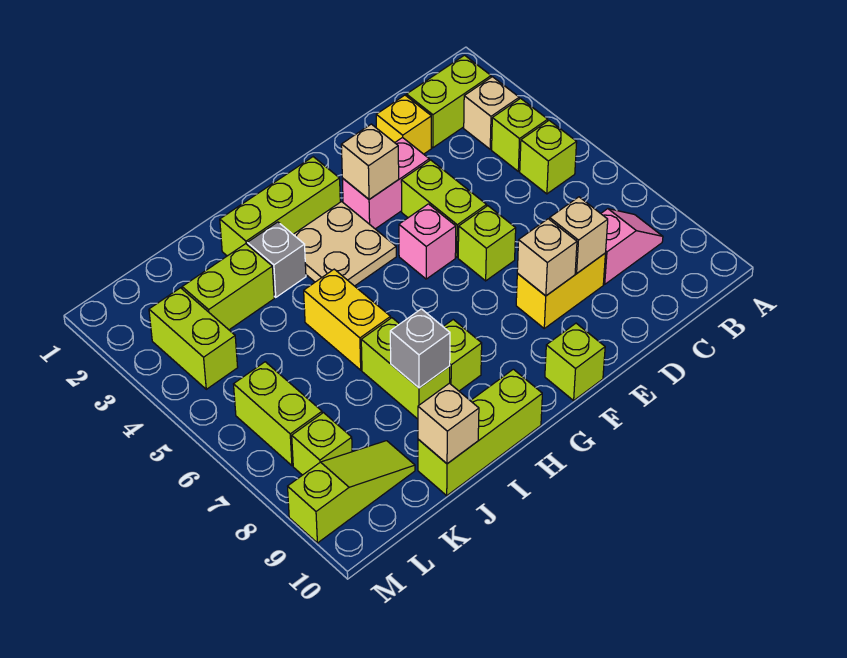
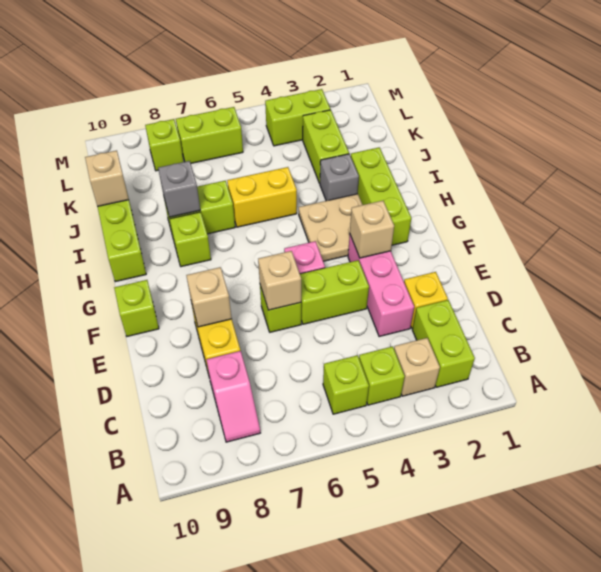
tan brick D8 level 2 -> tan brick E6 level 2
pink brick E3:F3 level 1 -> pink brick D3:F3 level 1
lime slope K9:M9 level 1 top M -> none

